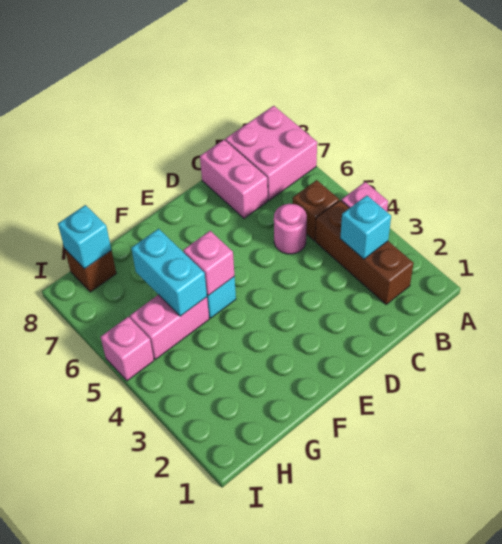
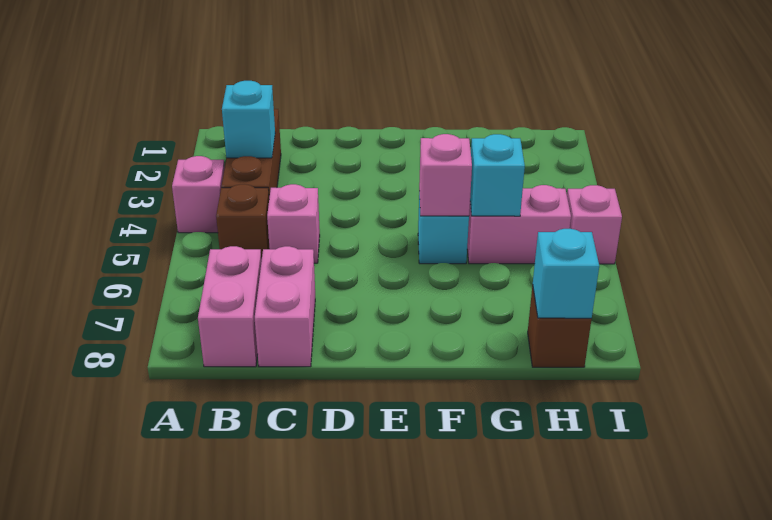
pink brick A7:B8 level 1 -> pink brick B7:B8 level 1
pink round brick C5 level 1 -> pink brick C5 level 1
cyan brick G5:G6 level 2 -> cyan brick G5 level 2

